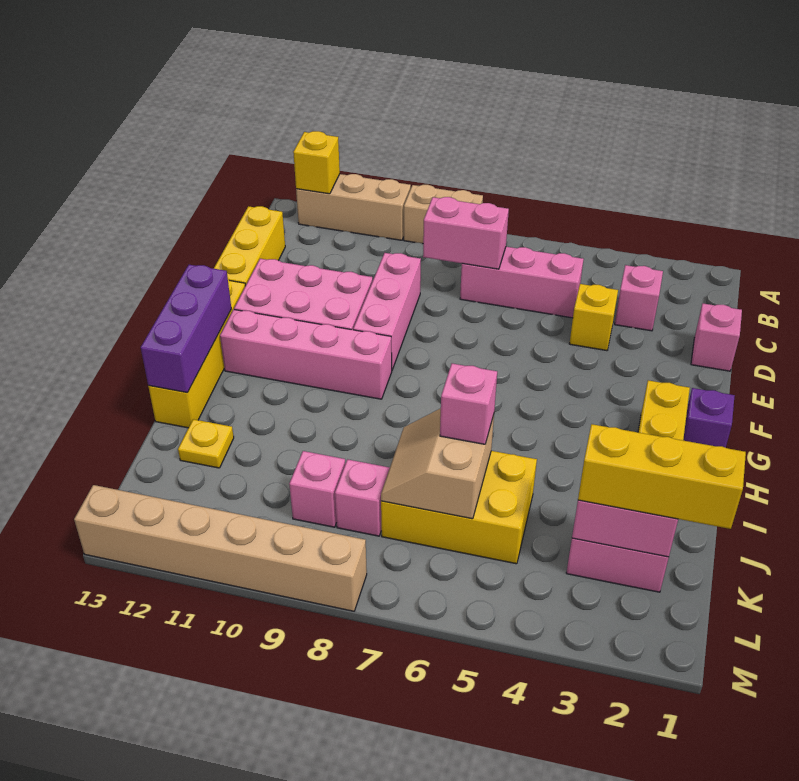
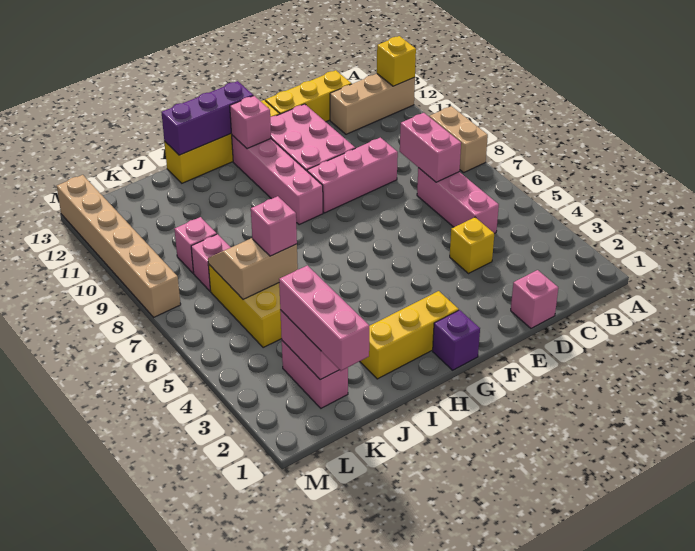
tan brick A10:A12 level 1 -> tan brick A12:C12 level 1
pink brick C3 level 1 -> pink brick G12 level 2
yellow plate J12 level 1 -> none
yellow brick K1:K3 level 3 -> pink brick K1:K3 level 3

